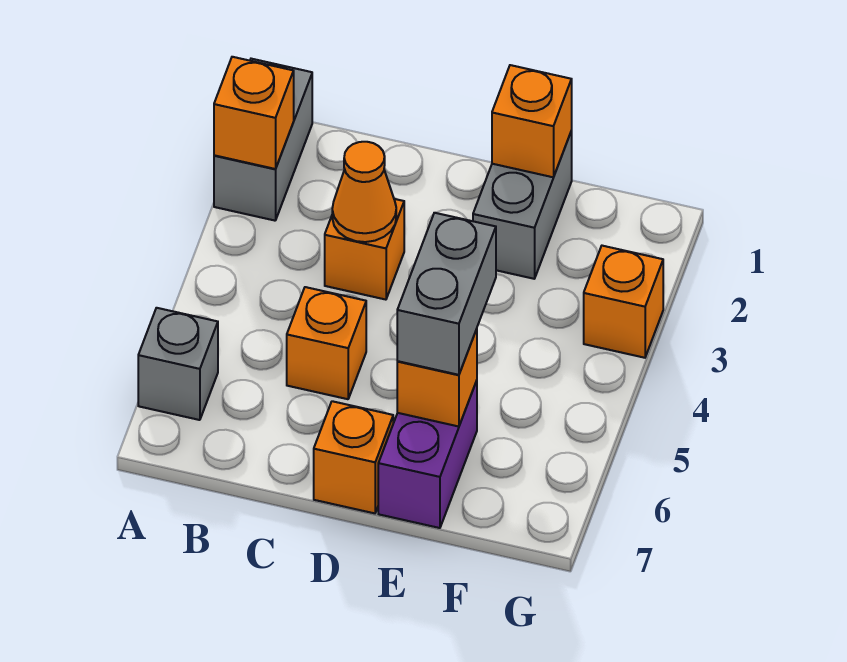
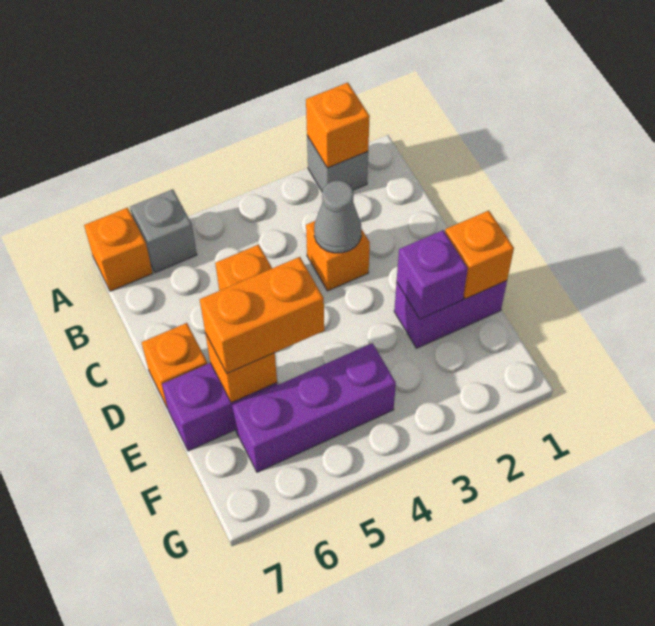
grey brick A1:A2 level 1 -> grey brick A2 level 1
orange cone C3 level 2 -> grey cone C3 level 2
grey brick E1:E2 level 1 -> purple brick E1:E2 level 1
none -> purple brick E2 level 2
grey brick E5:E6 level 3 -> orange brick E5:E6 level 3
none -> purple brick F4:F6 level 1
orange brick G3 level 1 -> orange brick A7 level 1

